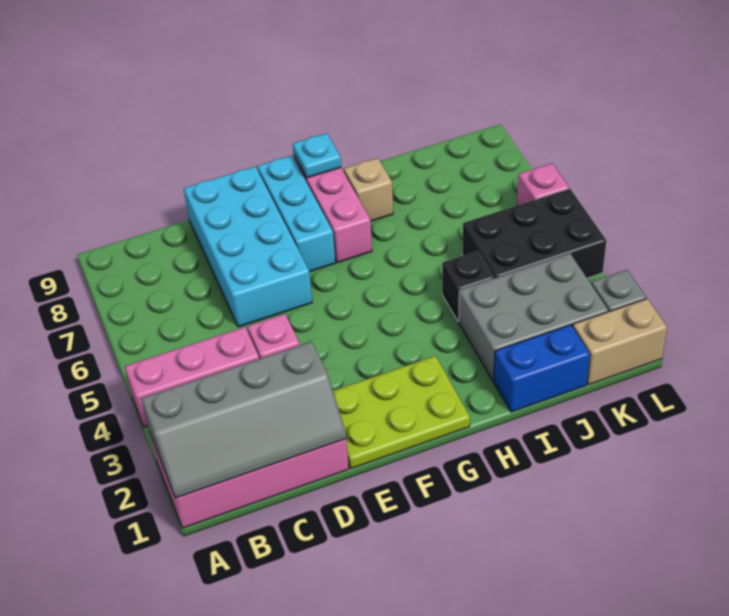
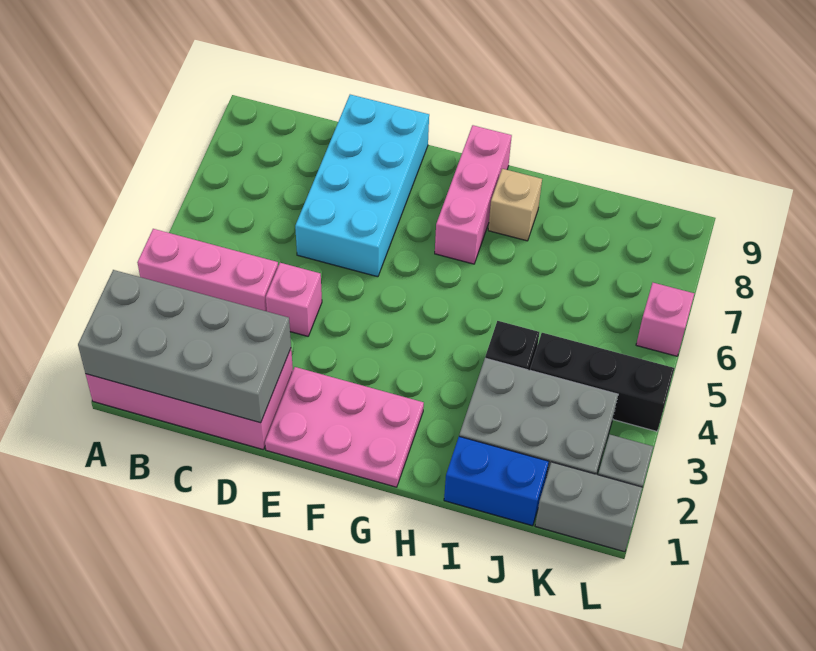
grey slope A1:D2 level 2 top 2 -> grey brick A1:D2 level 2
lime plate E1:G2 level 1 -> pink plate E1:G2 level 1
cyan brick F7:F9 level 1 -> none
cyan plate G9 level 2 -> none
black brick J4:L5 level 1 -> black brick J4:L4 level 1
tan brick K1:L1 level 1 -> grey brick K1:L1 level 1

